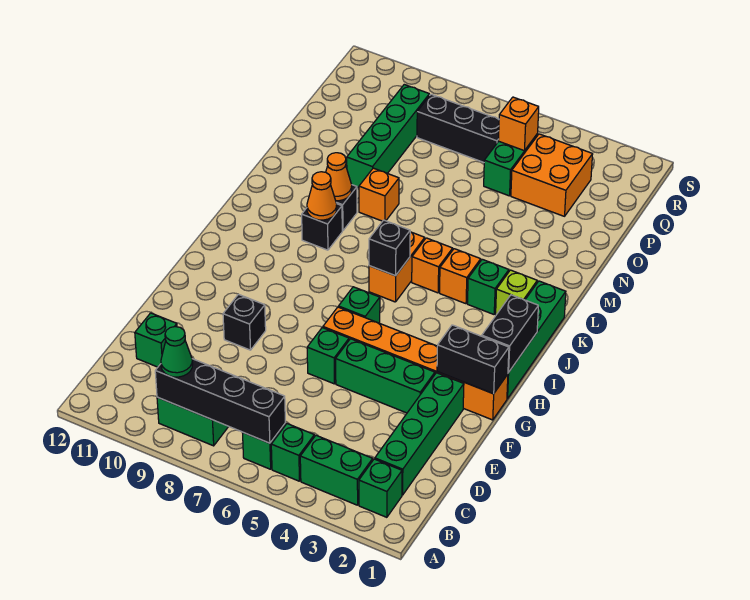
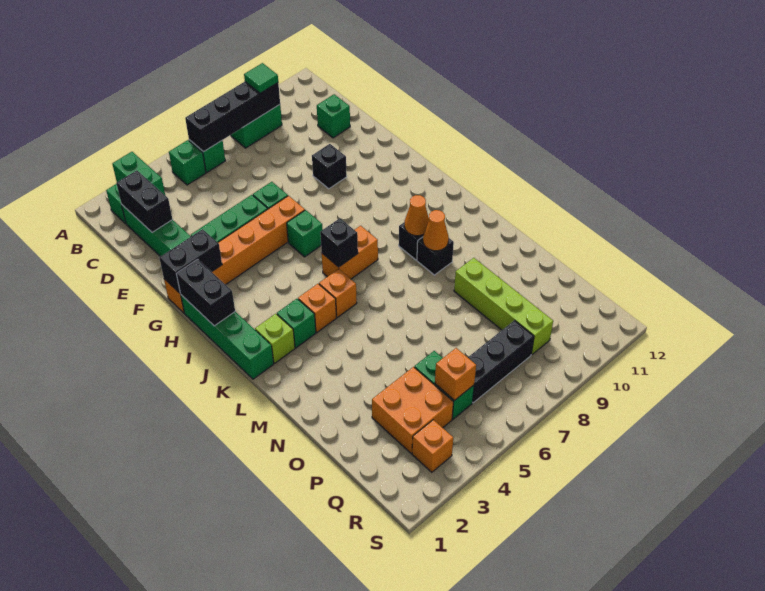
green brick B3:B4 level 1 -> green brick A3:B3 level 1
green cone B9 level 3 -> green tile B9 level 3
none -> black brick C2:D2 level 2
orange brick J6:K6 level 1 -> orange brick J6:J7 level 1
orange brick M8 level 1 -> orange brick R3 level 1
green brick N9:Q9 level 1 -> lime brick N9:Q9 level 1

